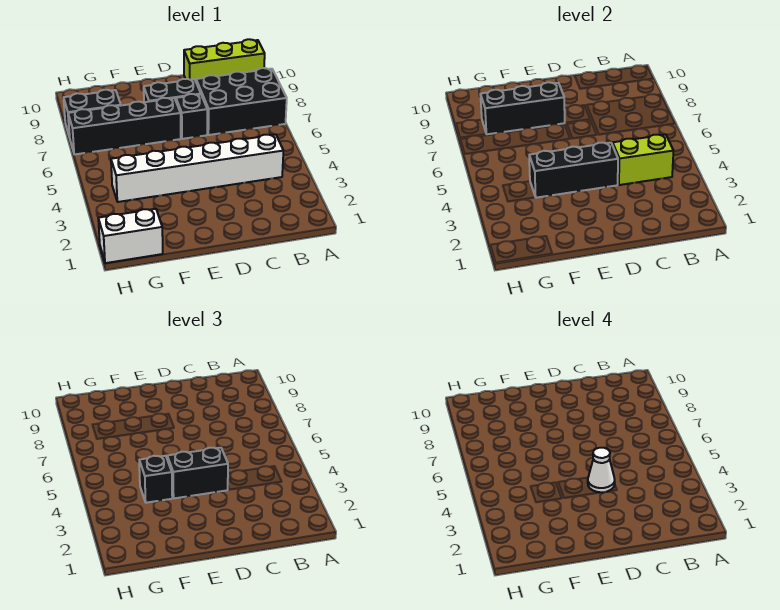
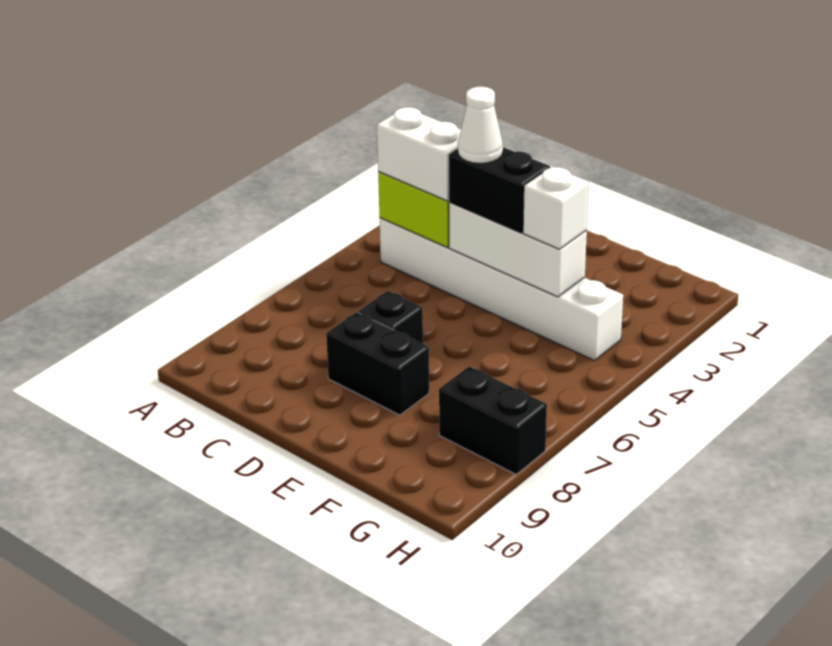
black brick A7:C8 level 1 -> none
lime brick A10:C10 level 1 -> none
black brick D4:F4 level 2 -> white brick D4:F4 level 2
black brick E7:H7 level 1 -> none
black brick E8:G8 level 2 -> none
black brick F4 level 3 -> white brick F4 level 3
white brick G1:H1 level 1 -> white brick B4:C4 level 3

